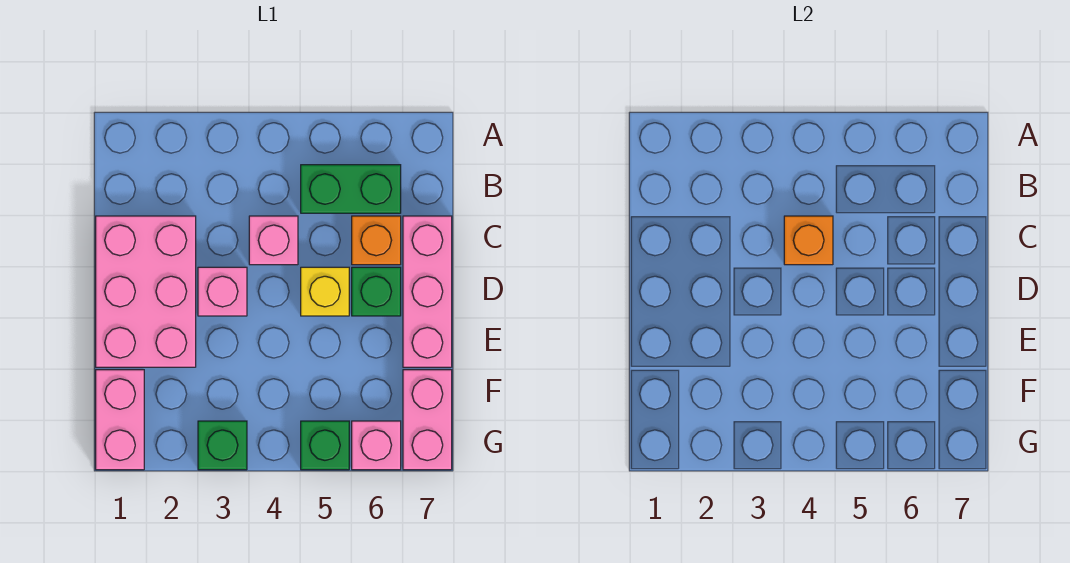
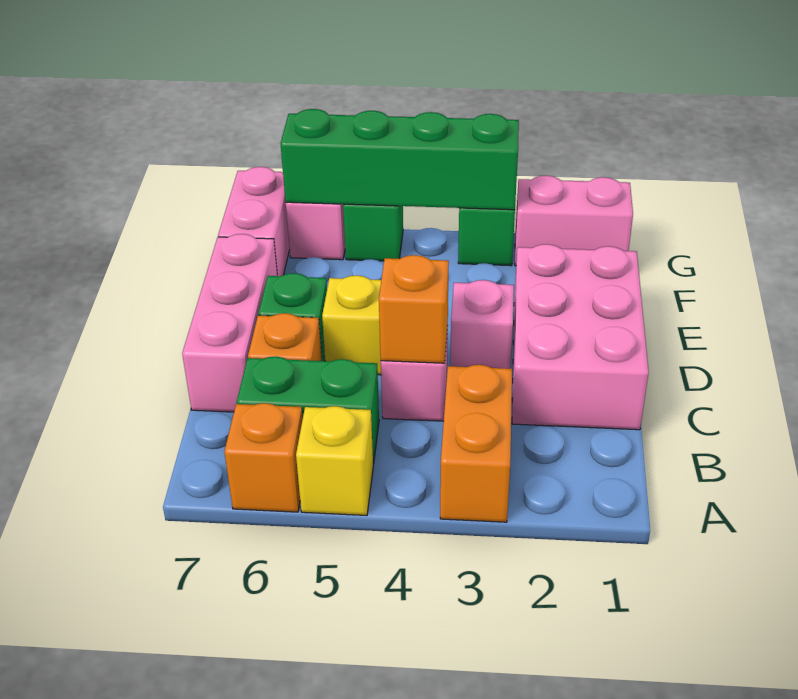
none -> orange brick A3:B3 level 1
none -> yellow brick A5 level 1
none -> orange brick A6 level 1
pink brick F1:G1 level 1 -> pink brick G1:G2 level 1
none -> green brick G3:G6 level 2

